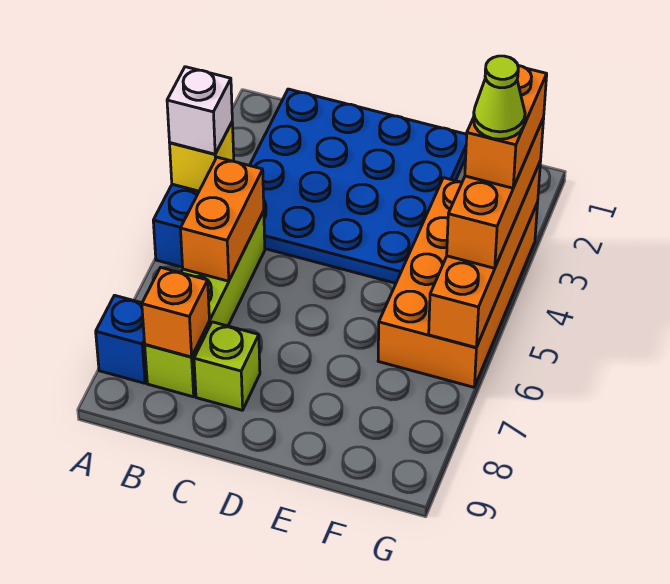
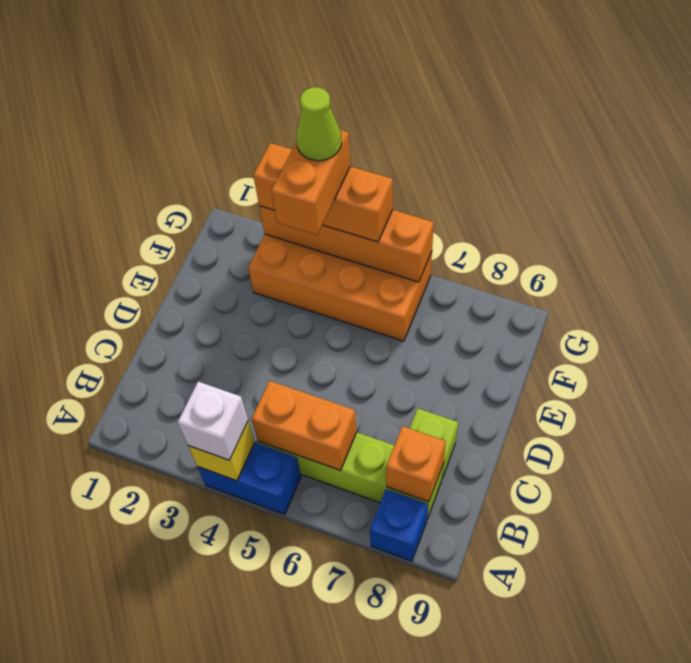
blue plate B1:E4 level 1 -> none
orange brick G3:G4 level 4 -> orange brick F4:G4 level 4

